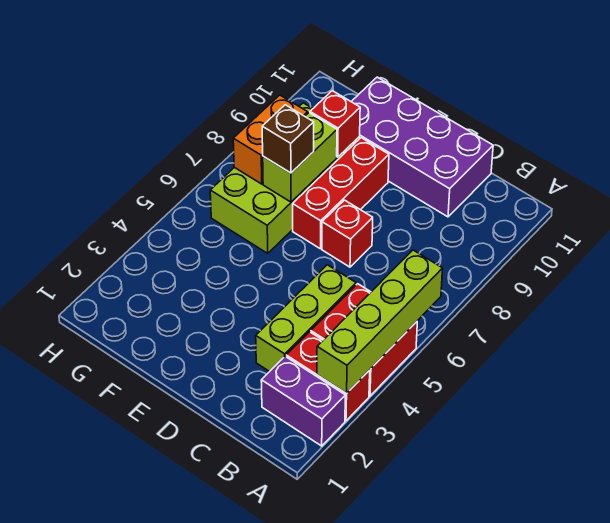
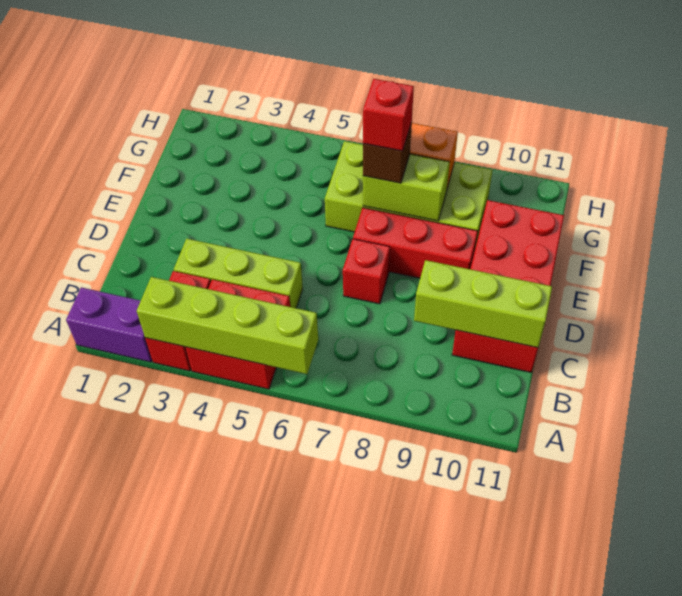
purple brick A2:B2 level 1 -> purple brick A1:A2 level 1
none -> lime brick C9:C11 level 2
purple brick C10:F11 level 1 -> red brick C10:F11 level 1
red brick F9 level 2 -> red brick F7 level 4

